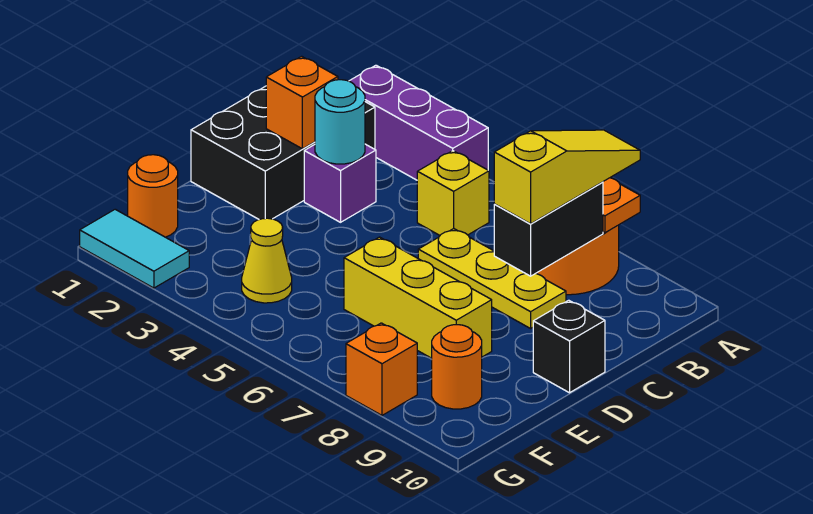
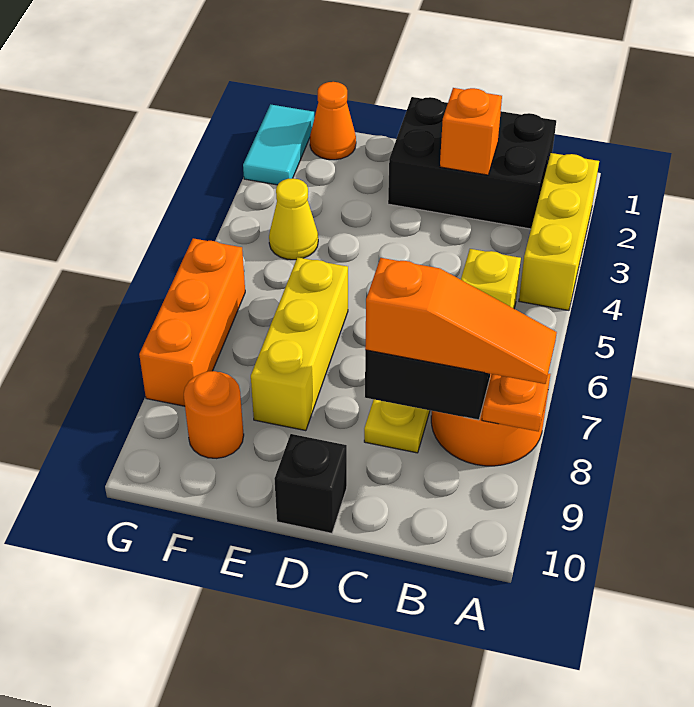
purple brick A2:A4 level 1 -> yellow brick A2:A4 level 1
yellow slope A8:C8 level 3 top C -> orange slope A8:C8 level 3 top C
purple brick C3 level 1 -> none
cyan round brick C3 level 2 -> none
orange round brick F1 level 1 -> orange cone F1 level 1
orange brick G8 level 1 -> orange brick G6:G8 level 1

